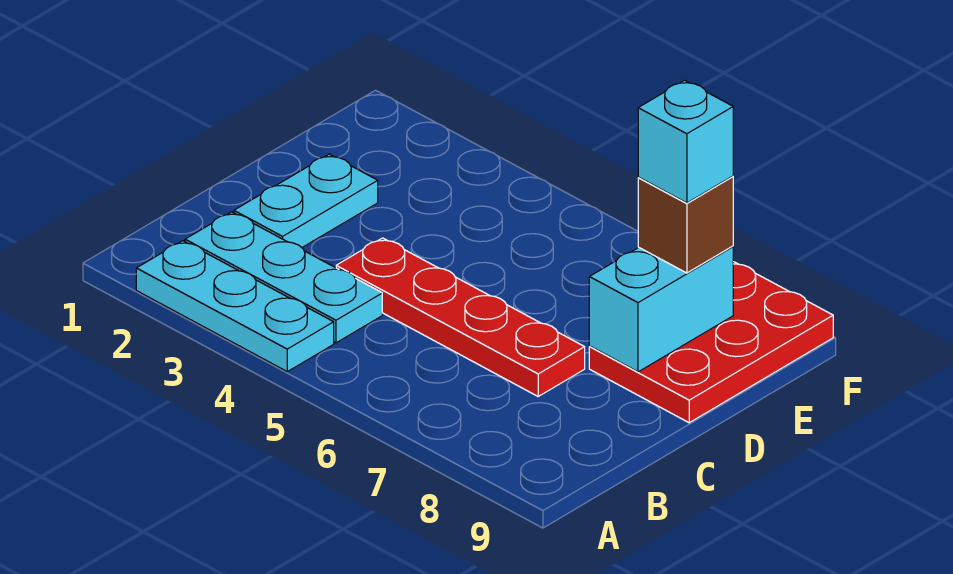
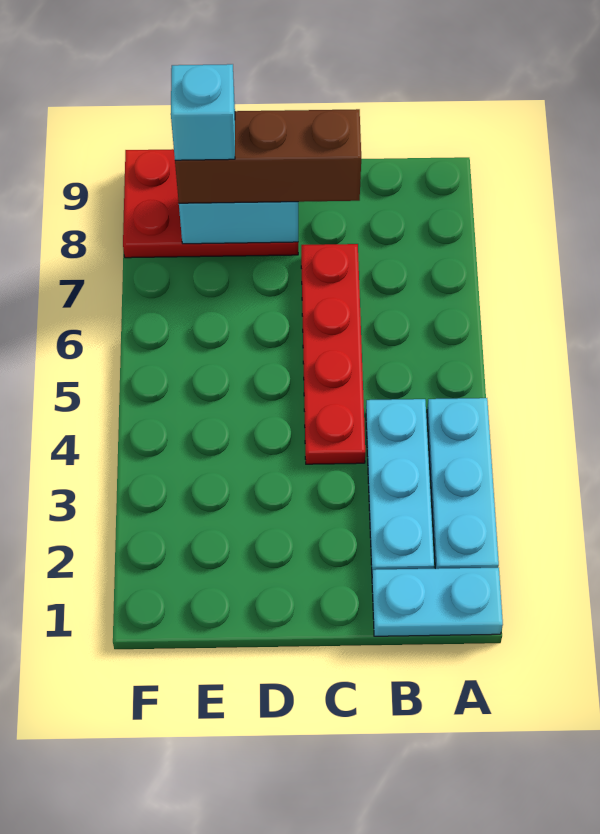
cyan plate C2:D2 level 1 -> cyan plate A1:B1 level 1
brown brick E8 level 3 -> brown brick C8:E8 level 3

